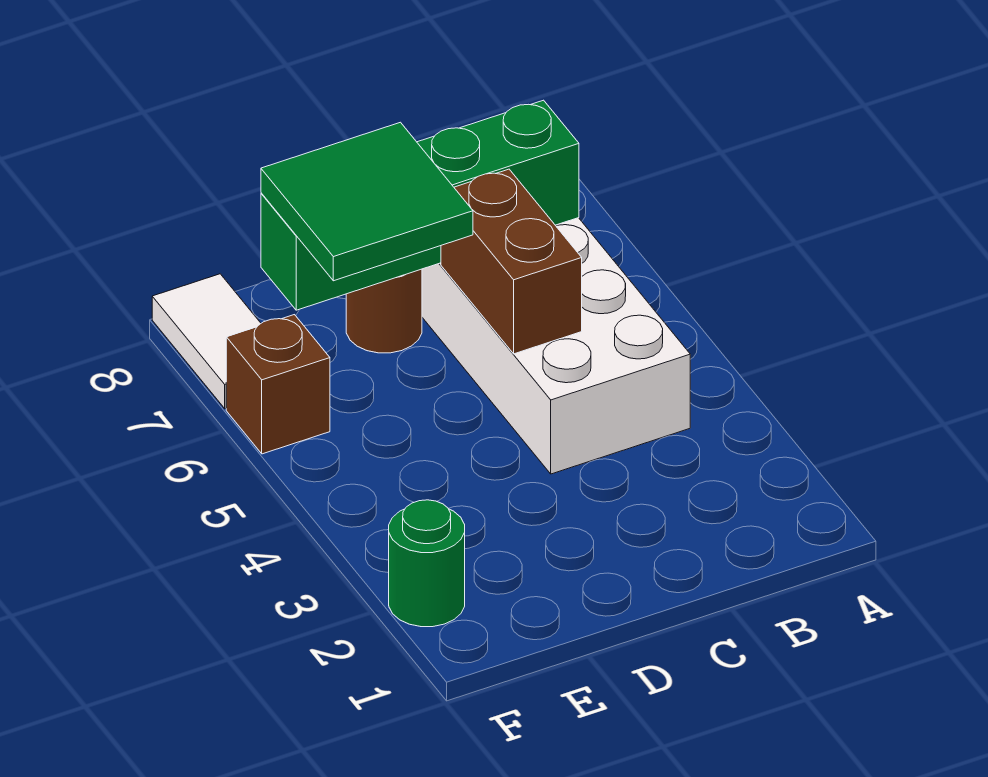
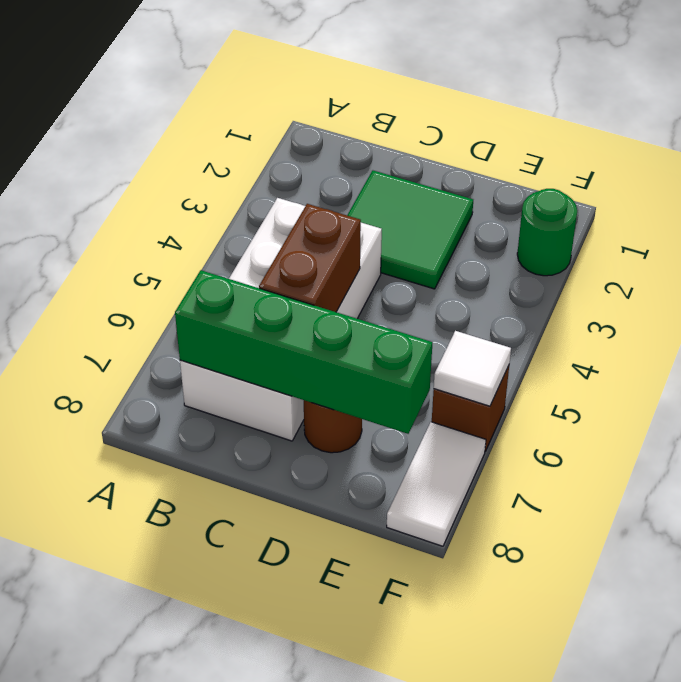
green tile D6:E7 level 3 -> green tile C2:D3 level 1
none -> white tile F6 level 2

